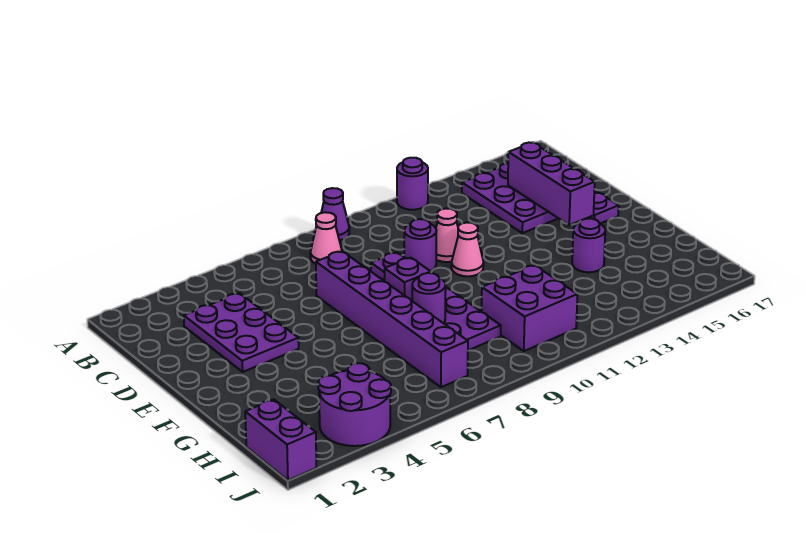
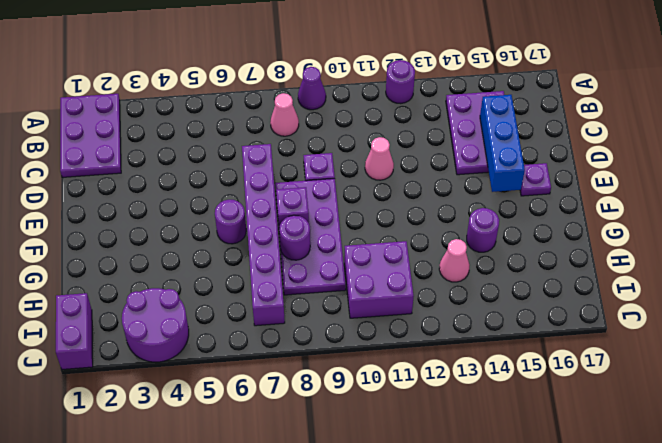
purple plate C3:E4 level 1 -> purple plate A1:C2 level 1
purple brick C15:E15 level 2 -> blue brick C15:E15 level 2
purple round brick D10 level 1 -> purple round brick F6 level 1
pink cone E11 level 1 -> pink cone H13 level 1

